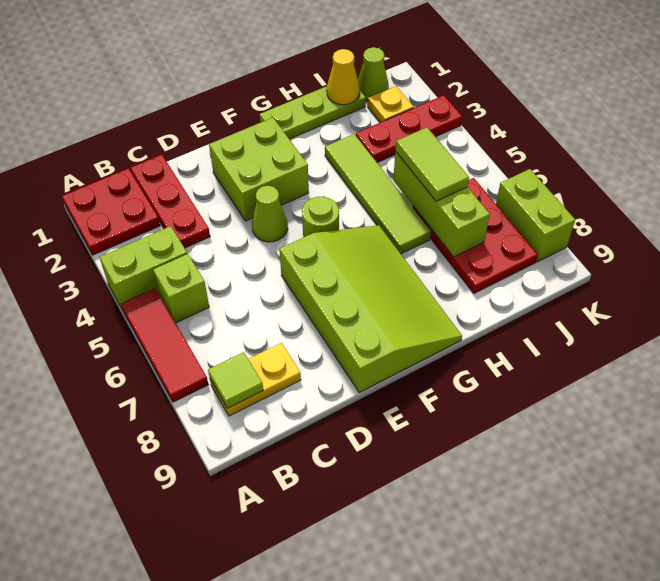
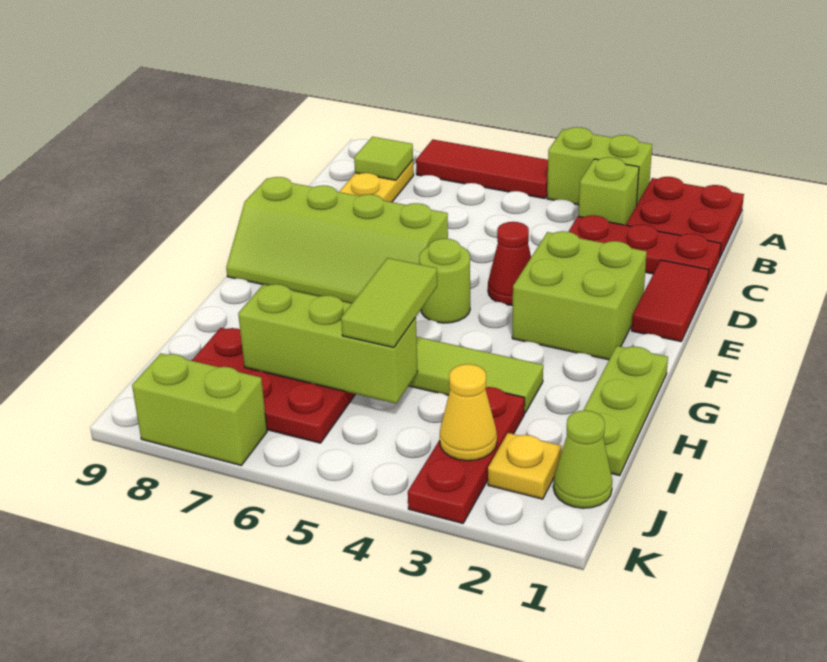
lime brick A4:B4 level 1 -> lime brick A3:A4 level 1
lime brick B5 level 1 -> lime brick B3 level 1
none -> red tile D1:E1 level 1
lime cone E4 level 1 -> red cone E4 level 1
lime slope E6:G9 level 1 top E -> lime slope E6:F9 level 1 top E
yellow cone I1 level 2 -> yellow cone J3 level 2
lime tile I5:I6 level 3 -> lime tile H5:I5 level 3

